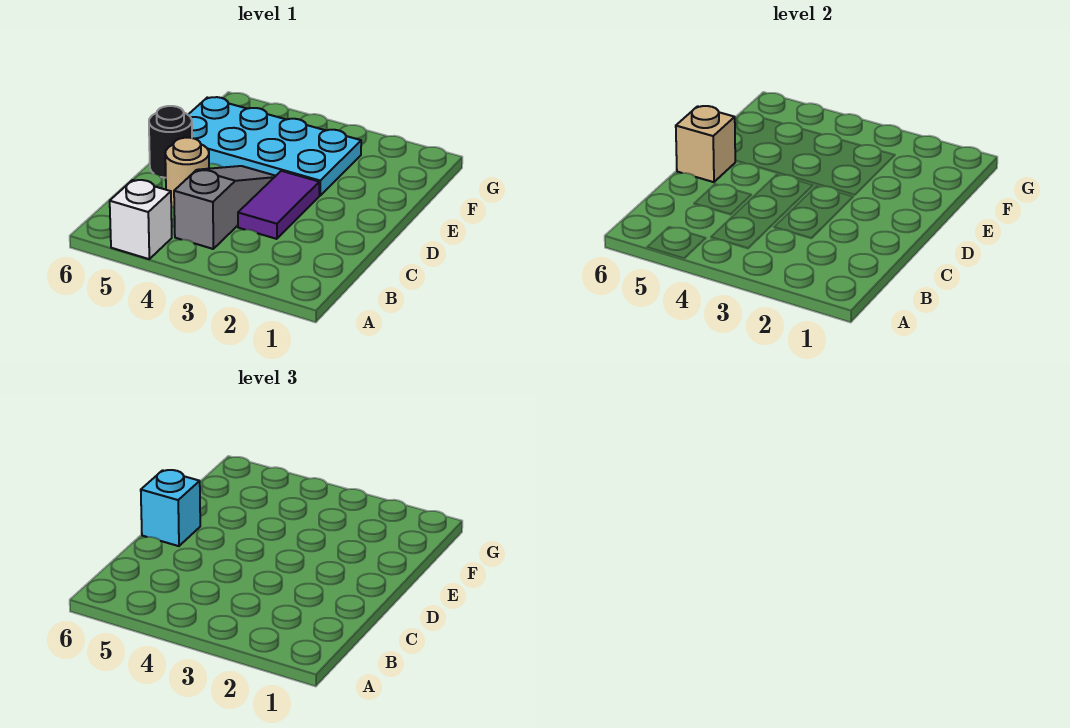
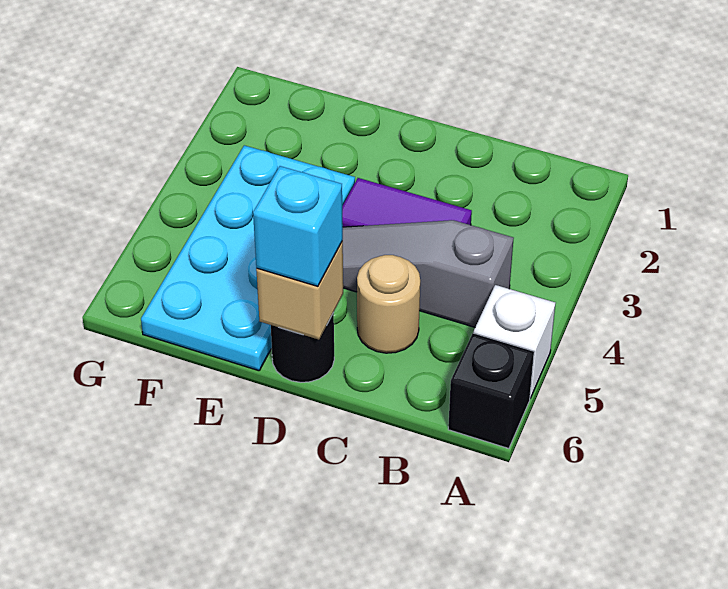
none -> black brick A6 level 1

